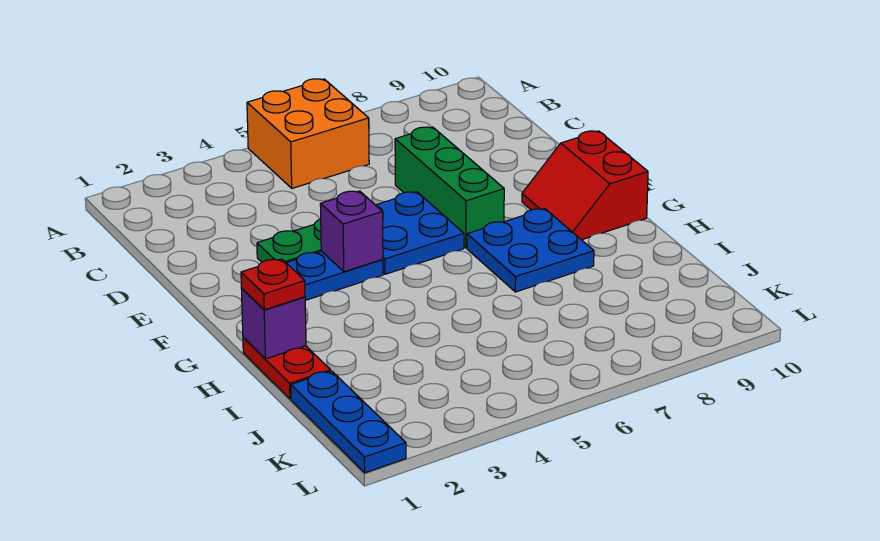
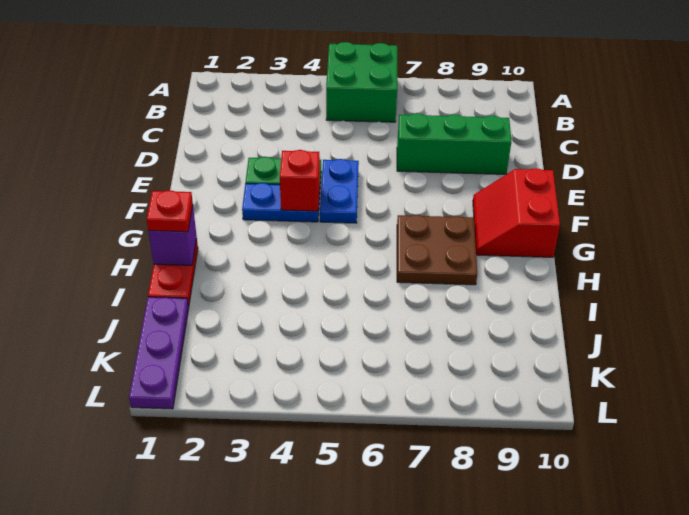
orange brick A5:B6 level 1 -> green brick A5:B6 level 1
green brick D7:F7 level 1 -> green brick D7:D9 level 1
blue plate E5:F6 level 1 -> blue plate E5:F5 level 1
purple brick F4 level 2 -> red brick F4 level 2
blue plate G7:H8 level 1 -> brown plate G7:H8 level 1
blue plate J1:L1 level 1 -> purple plate J1:L1 level 1

